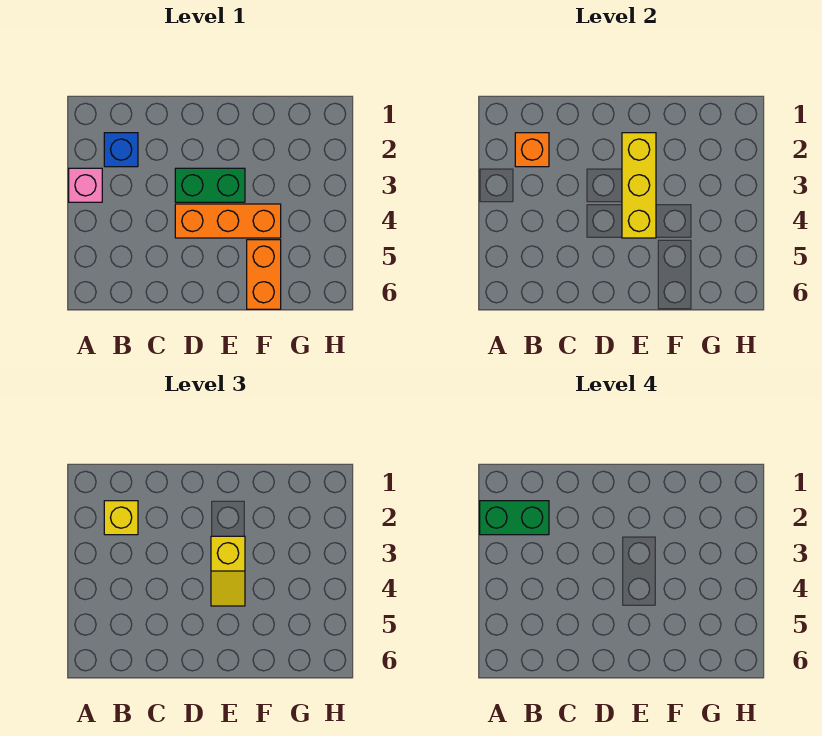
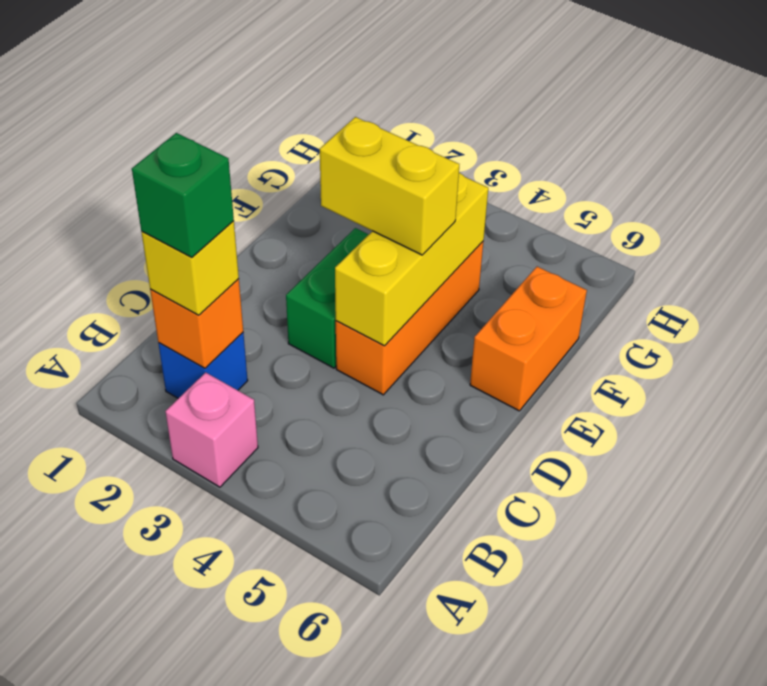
green brick A2:B2 level 4 -> green brick B2 level 4
yellow brick E2:E4 level 2 -> yellow brick D4:F4 level 2
yellow slope E3:E4 level 3 top 3 -> yellow brick E3:E4 level 3
orange brick F5:F6 level 1 -> orange brick E6:F6 level 1

